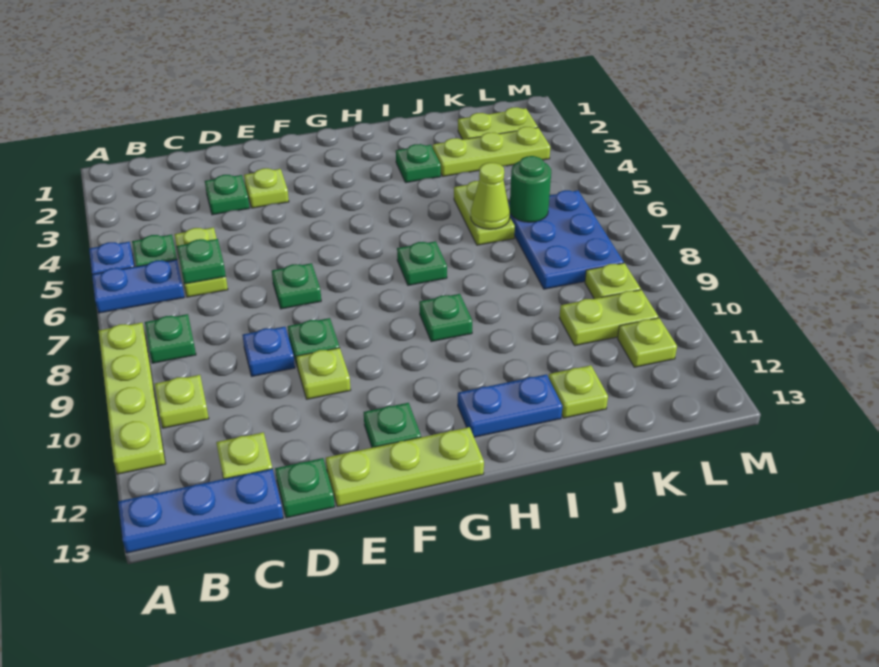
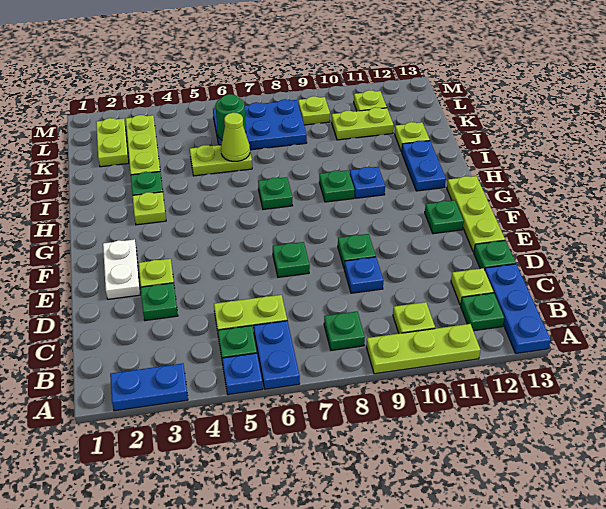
none -> blue plate A2:A3 level 1
lime plate A8:A11 level 1 -> lime plate A9:A11 level 1
green plate C6 level 2 -> green plate B12 level 1
none -> white plate E2:F2 level 1
lime plate E10 level 1 -> lime plate H3 level 1
none -> blue plate H10 level 1
lime plate K10:L10 level 1 -> lime plate K10:K11 level 1

